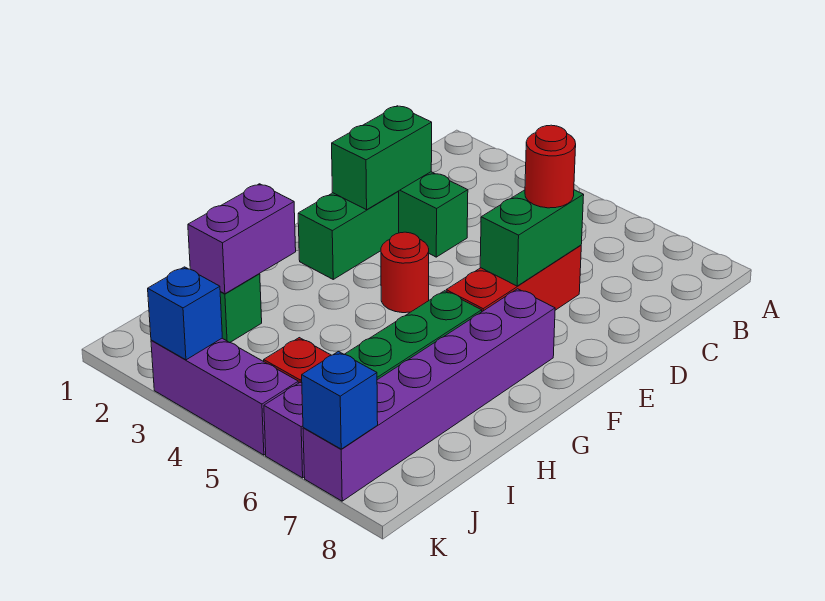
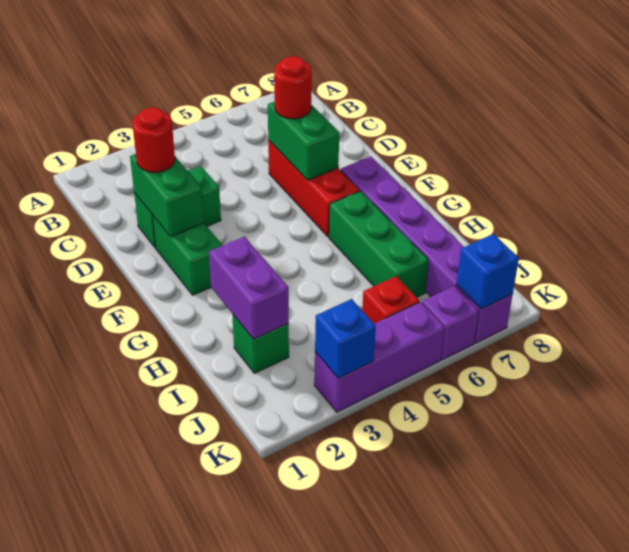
red round brick F4 level 1 -> red round brick D2 level 3

